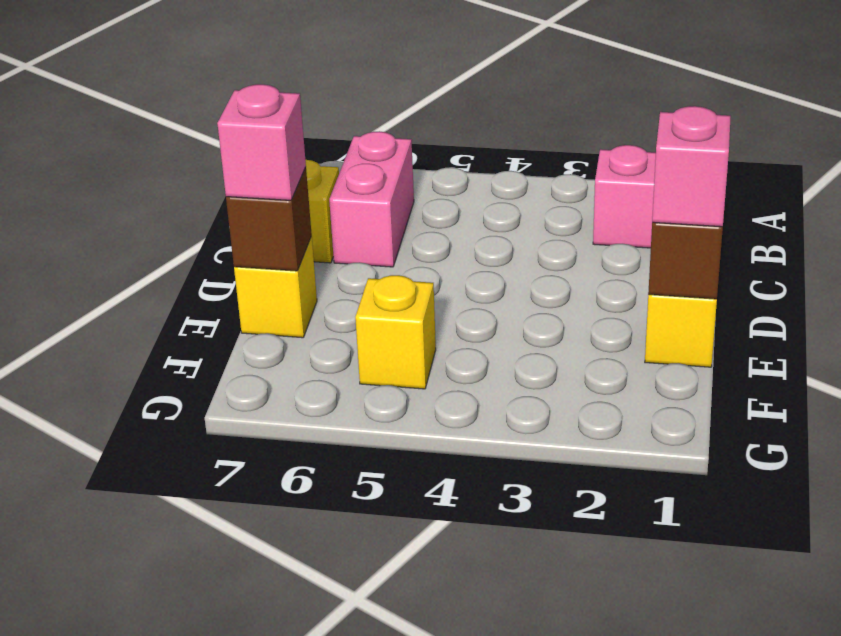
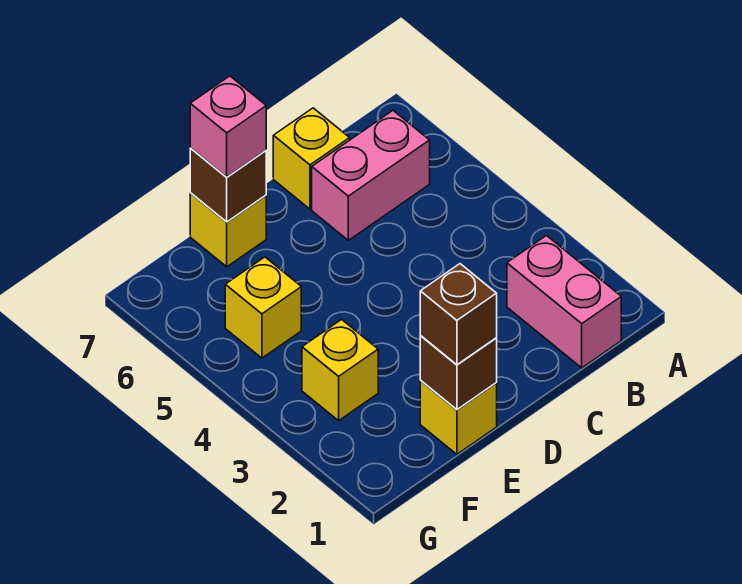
pink brick E1 level 3 -> brown brick E1 level 3
none -> yellow brick F3 level 1

